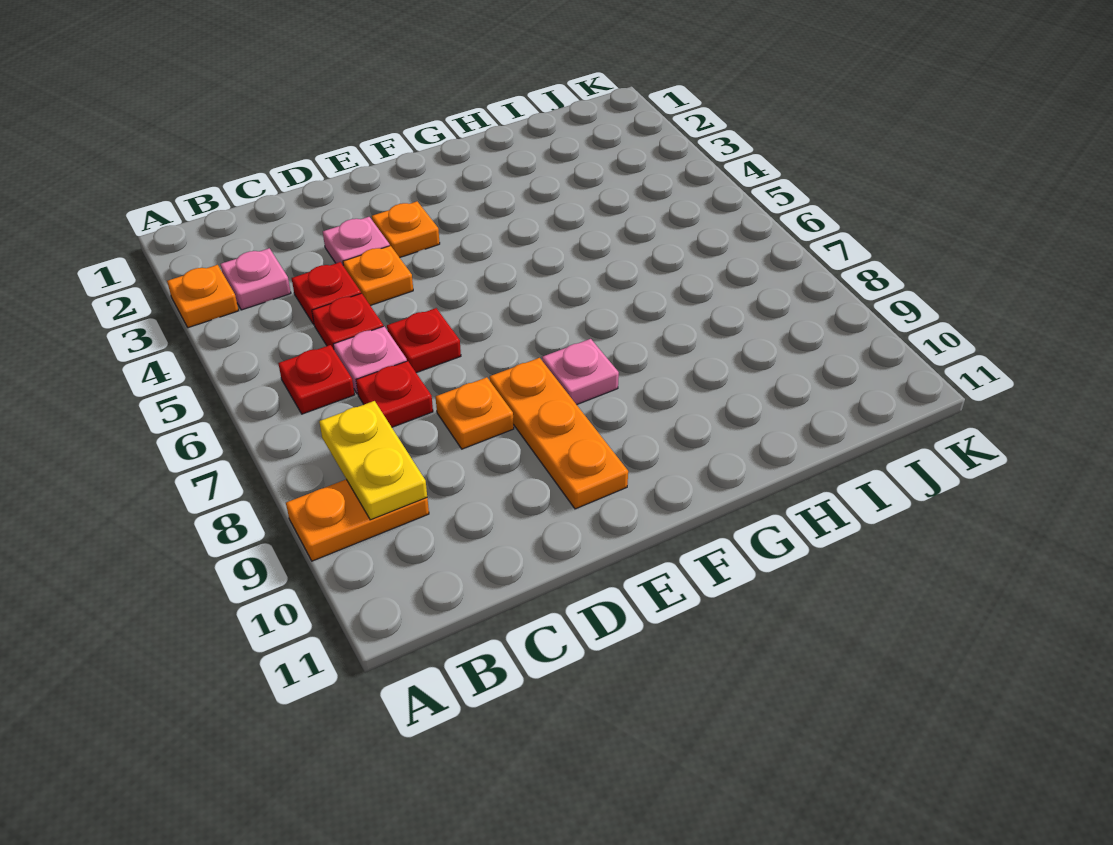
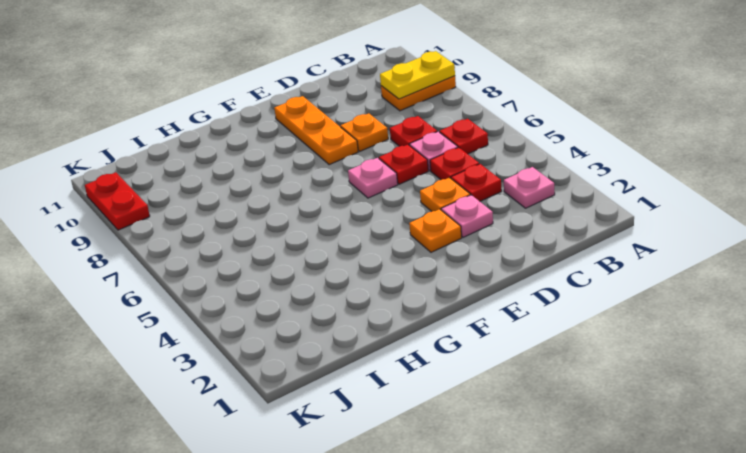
orange plate A3 level 1 -> none
yellow plate B8:B9 level 2 -> yellow plate A9:B9 level 2
pink plate F8 level 1 -> pink plate E6 level 1
none -> red plate K9:K10 level 1

